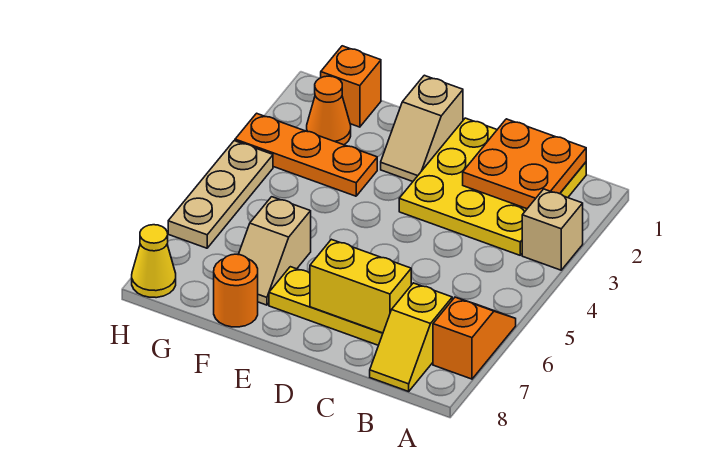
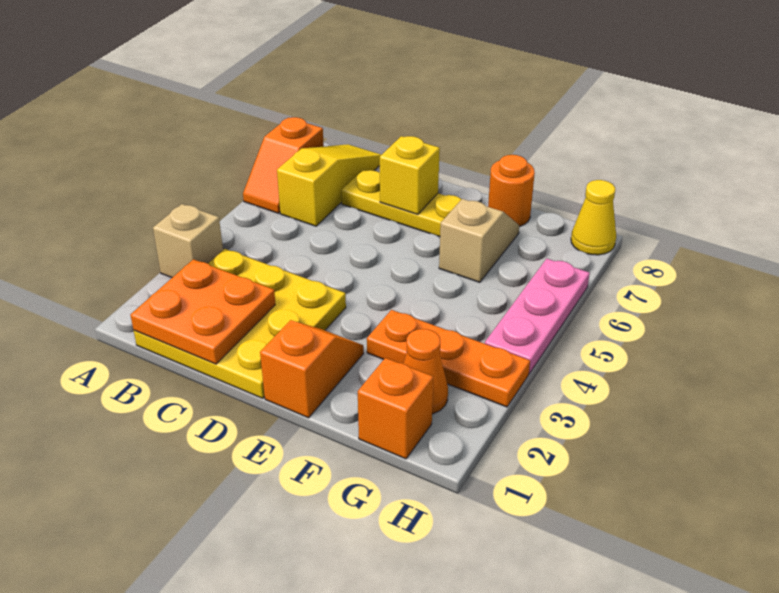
yellow slope B7:B8 level 1 top 7 -> yellow slope B6:B8 level 1 top 6
yellow brick C7:D7 level 2 -> yellow brick D7 level 2
tan slope E1:E2 level 1 top 1 -> orange slope E1:E2 level 1 top 1
tan plate H4:H6 level 1 -> pink plate H4:H6 level 1

